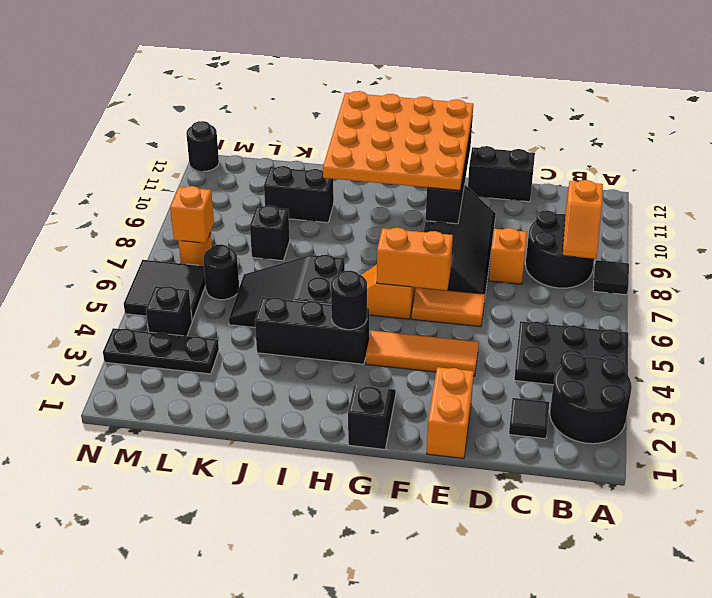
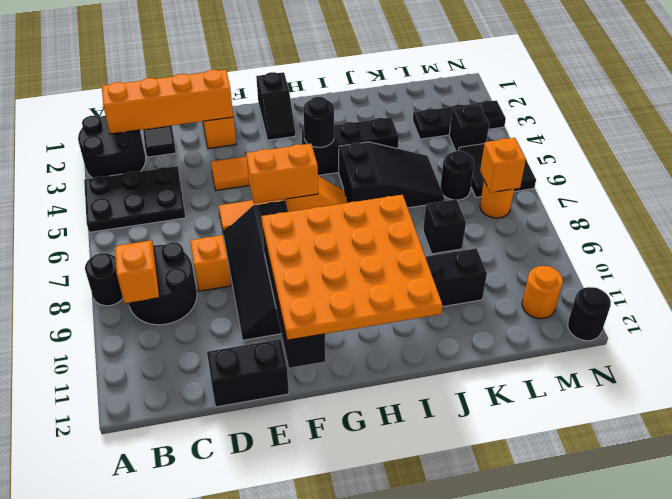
black tile A8 level 1 -> black round brick A8 level 1
none -> orange brick B2:E2 level 2
none -> orange round brick M11 level 1

